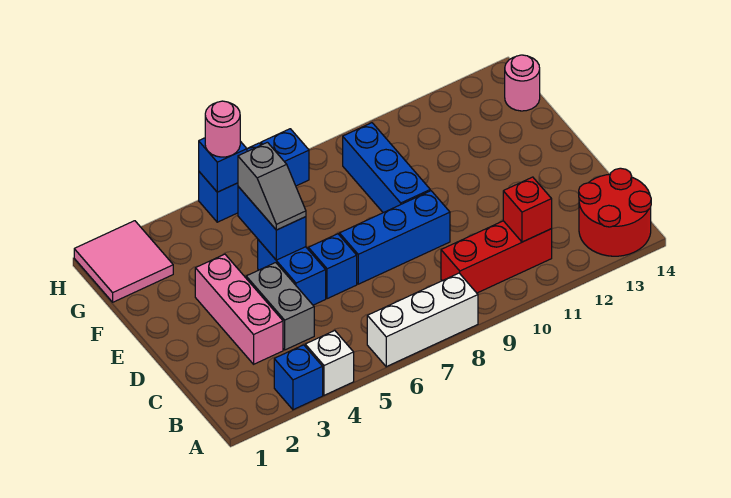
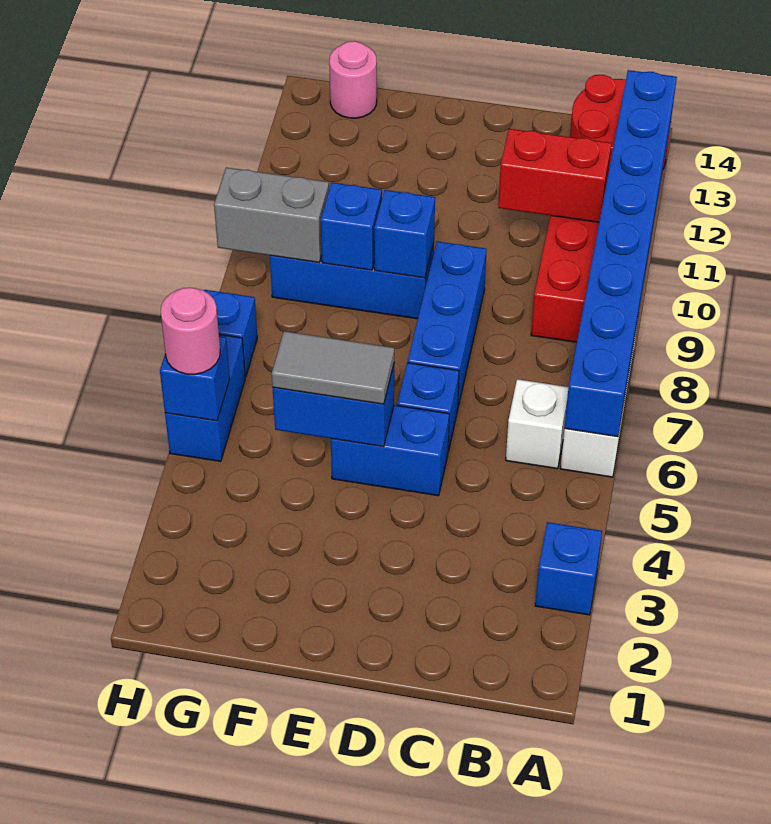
white brick A4 level 1 -> white brick B6 level 1
none -> blue brick A6:A13 level 2
red brick B11 level 2 -> red brick B11:C11 level 2
pink brick C3:E3 level 1 -> none
grey brick C4:D4 level 1 -> grey brick G9:H9 level 2
grey slope E5:F5 level 3 top F -> grey tile E5:F5 level 3
none -> blue brick E9 level 2
none -> blue brick F9 level 2
pink tile G1:H2 level 1 -> none

